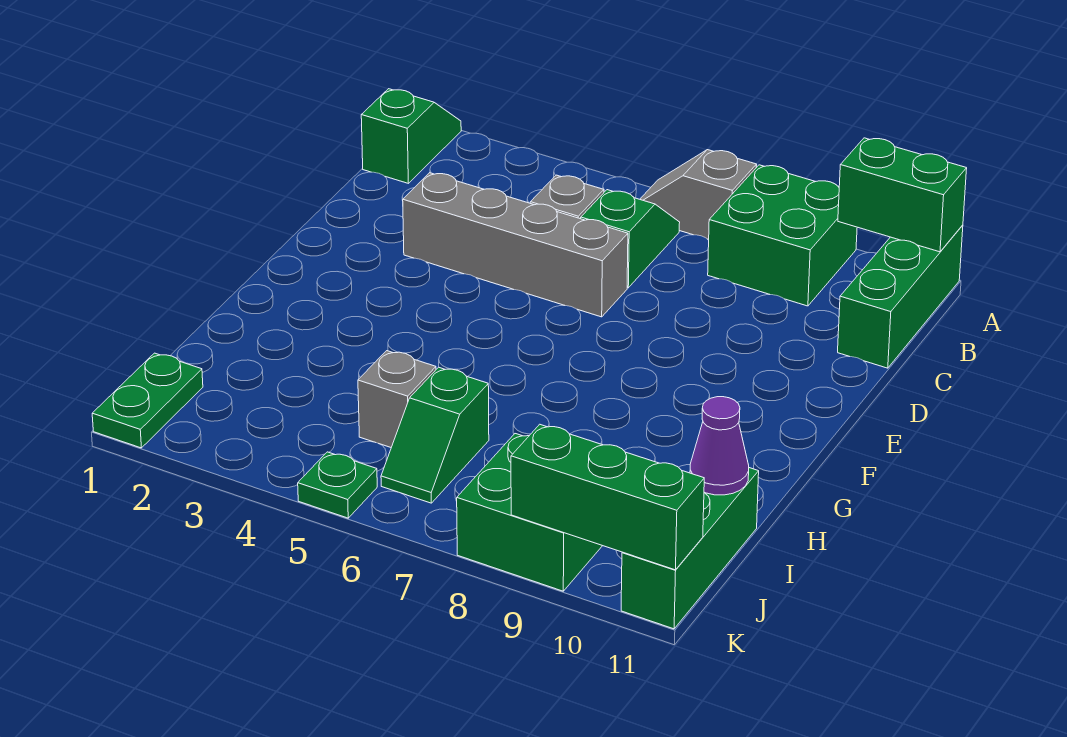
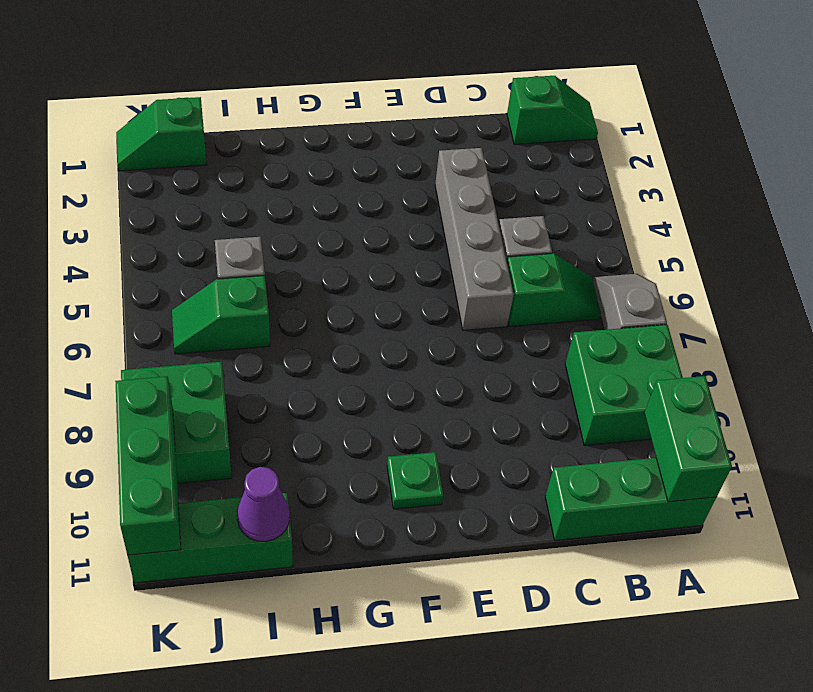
green plate J1:K1 level 1 -> green slope J1:K1 level 1 top J
green plate K5 level 1 -> green plate F10 level 1

